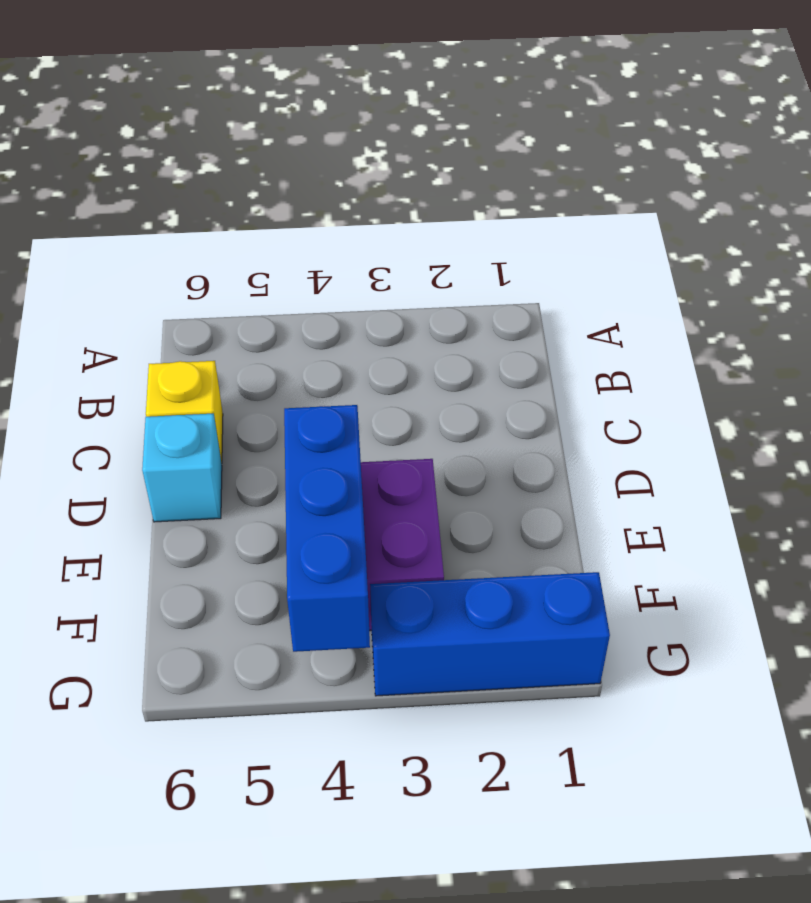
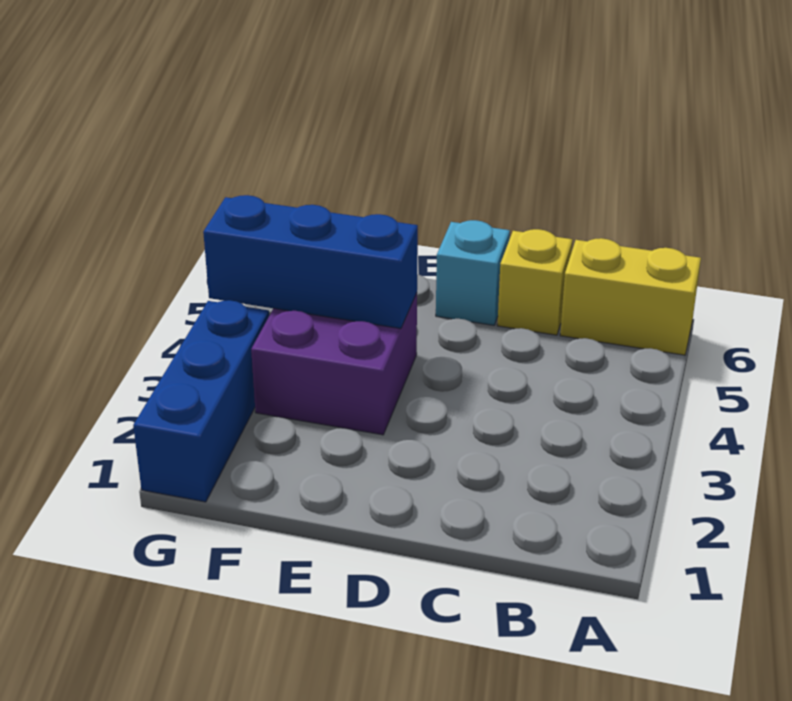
none -> yellow brick A6:B6 level 1

